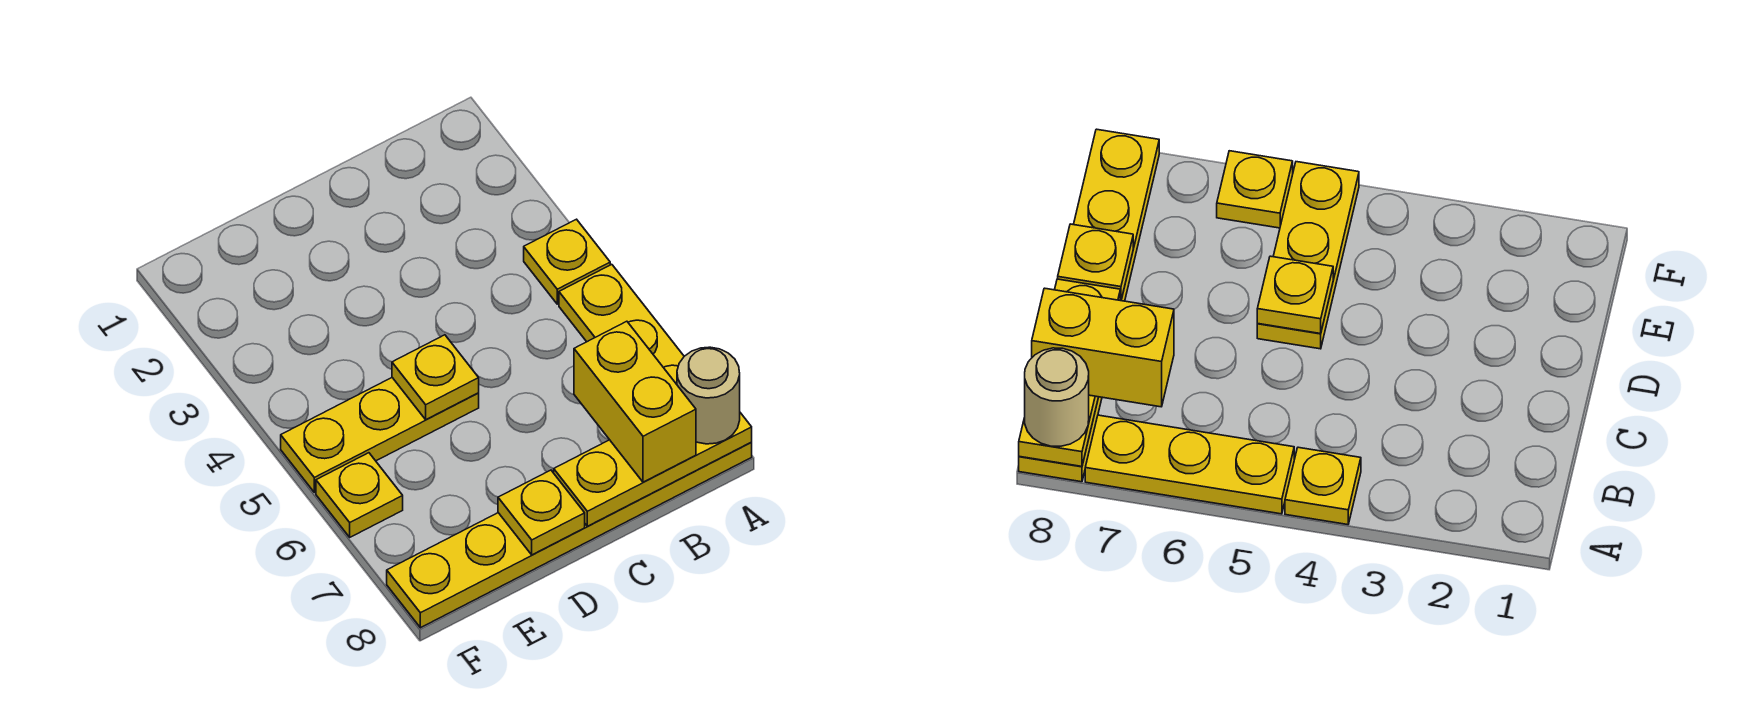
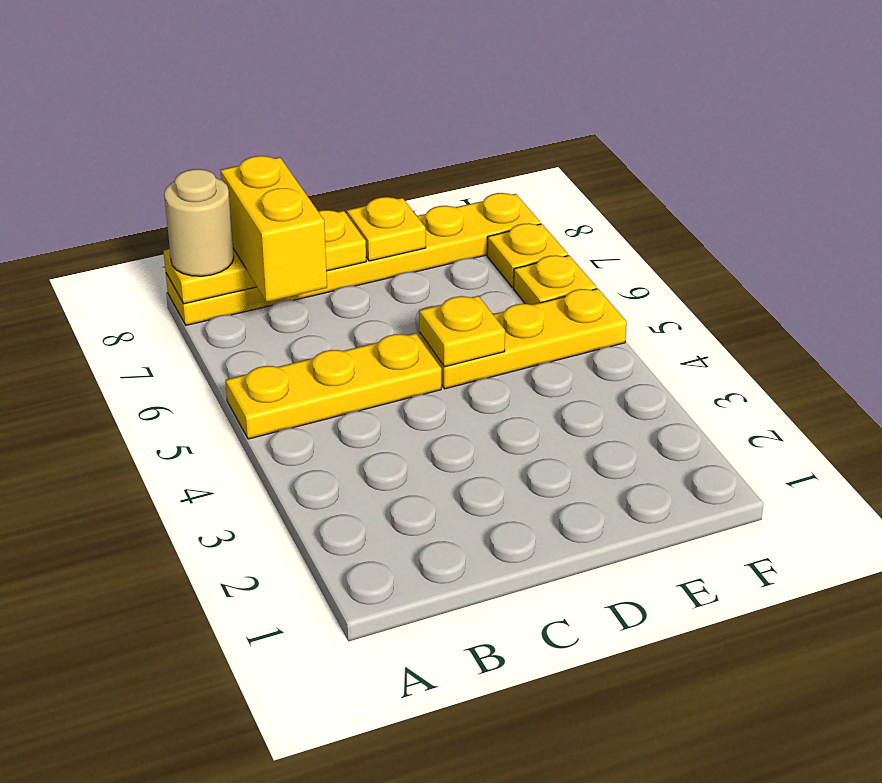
yellow plate A4 level 1 -> yellow plate F7 level 1
yellow plate A5:A7 level 1 -> yellow plate A5:C5 level 1

